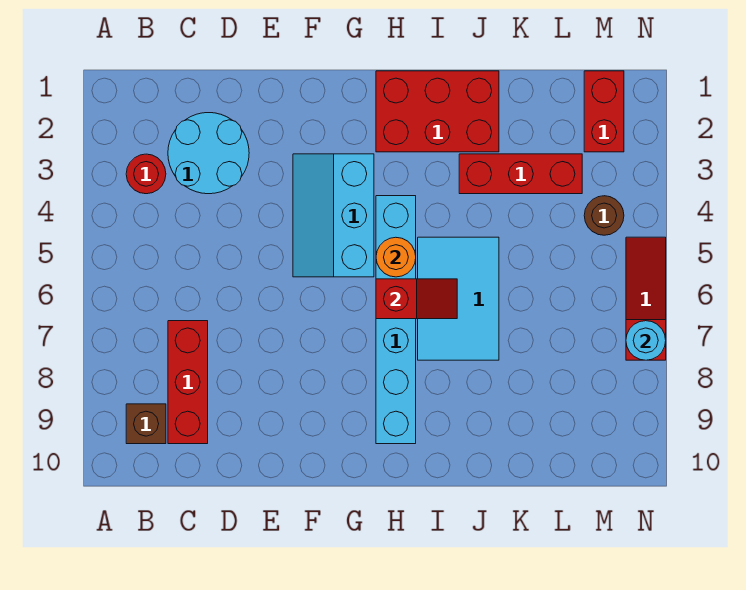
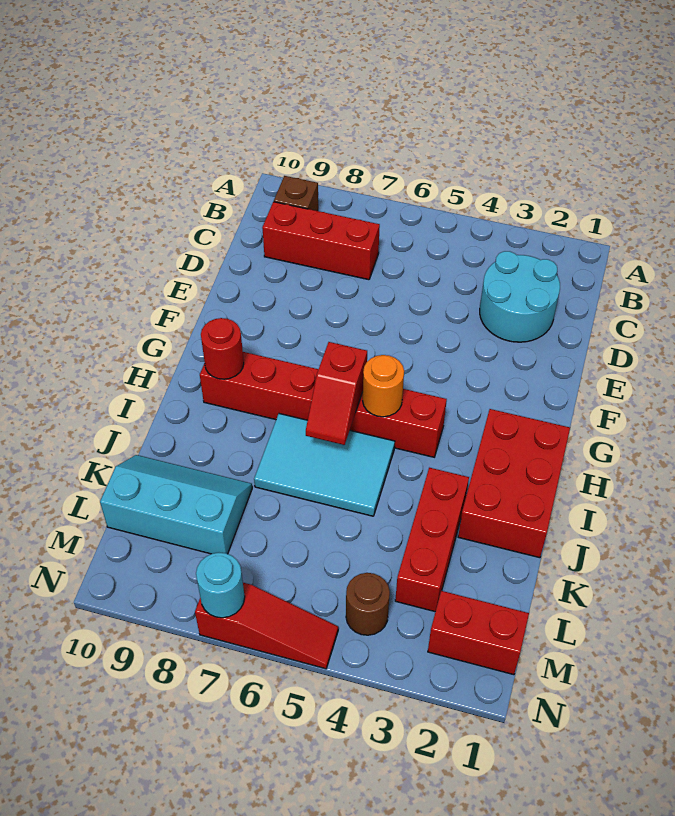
red round brick B3 level 1 -> red round brick H9 level 2
cyan slope F3:G5 level 1 top G -> cyan slope K8:L10 level 1 top L
cyan brick H4:H9 level 1 -> red brick H4:H9 level 1

